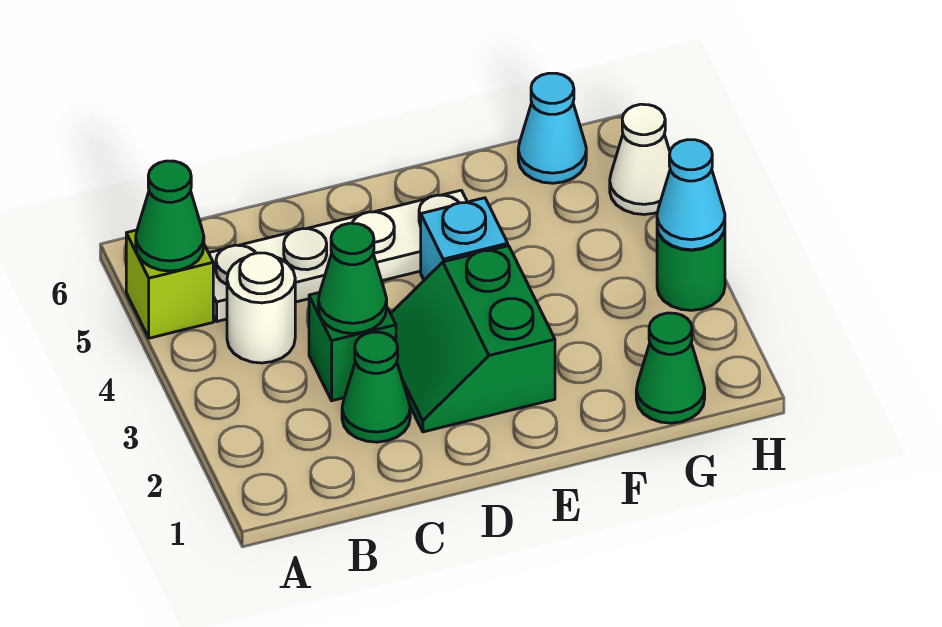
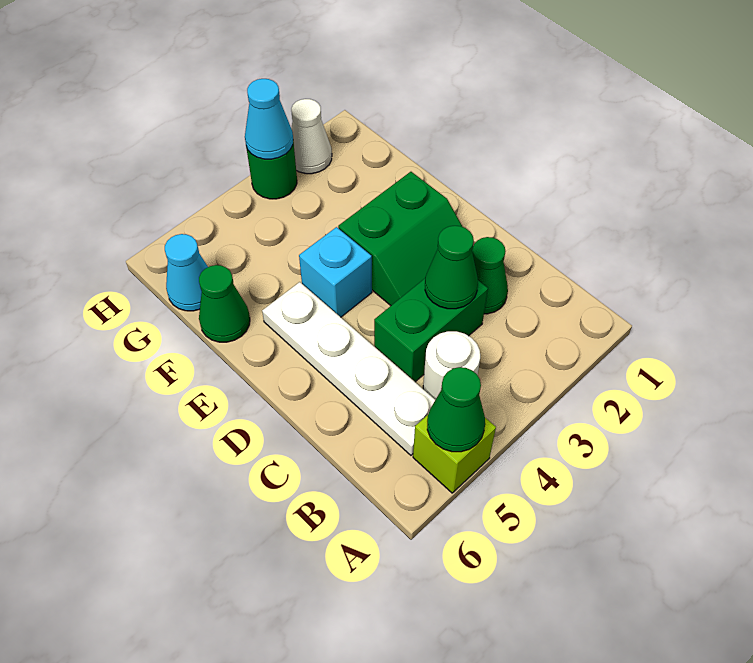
green brick C3 level 1 -> green brick C3:C4 level 1
green cone G1 level 1 -> green cone F6 level 1
white cone H5 level 1 -> white cone H2 level 1

